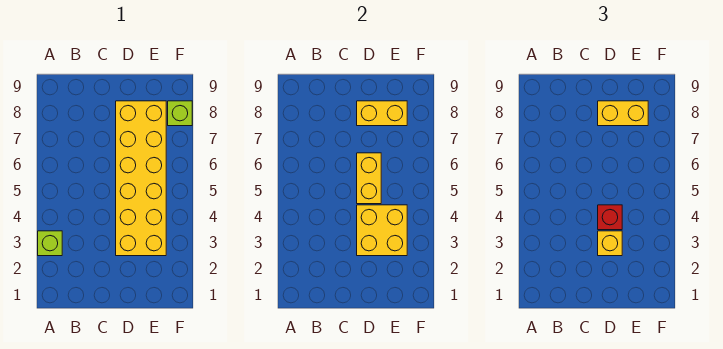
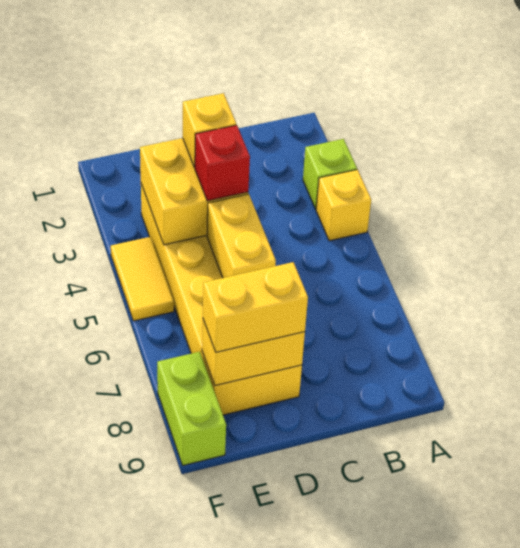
none -> yellow brick A4 level 1
none -> yellow tile F4:F5 level 1
lime brick F8 level 1 -> lime brick F8:F9 level 1

